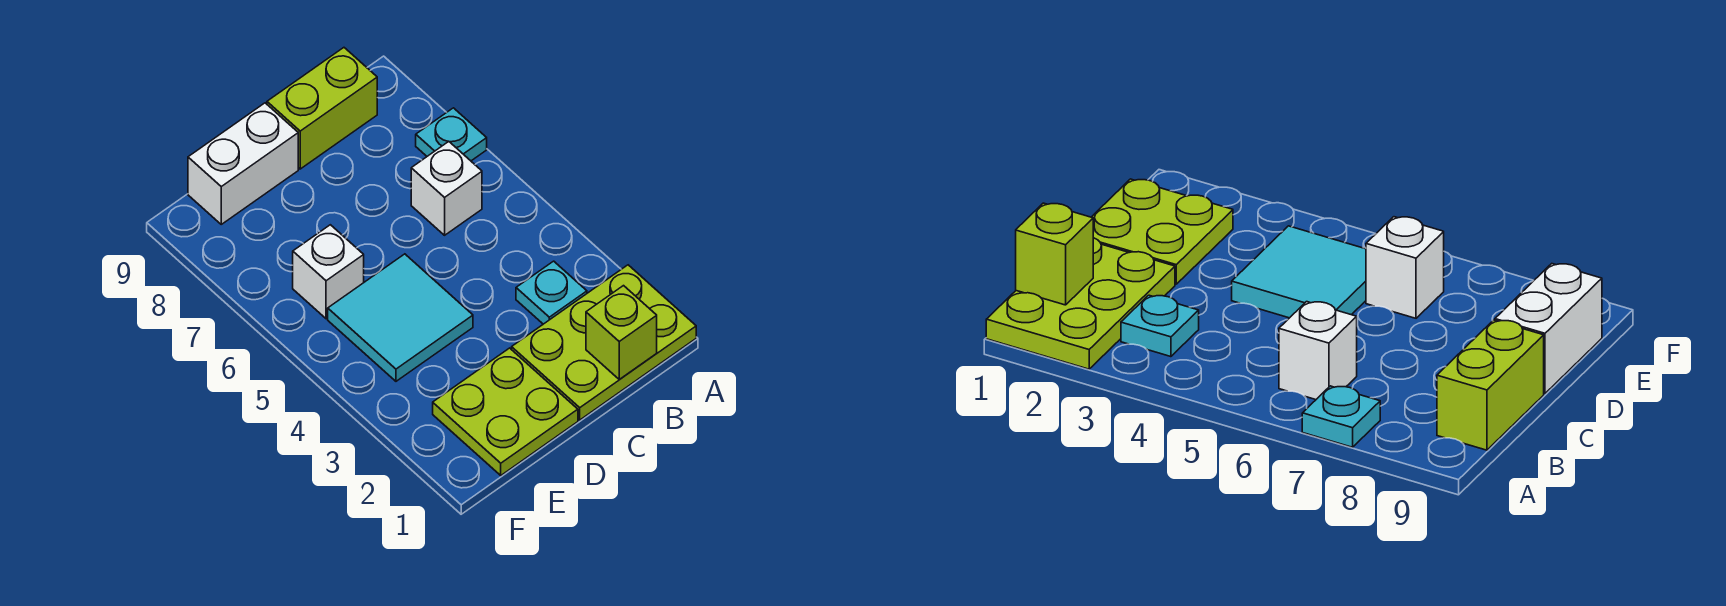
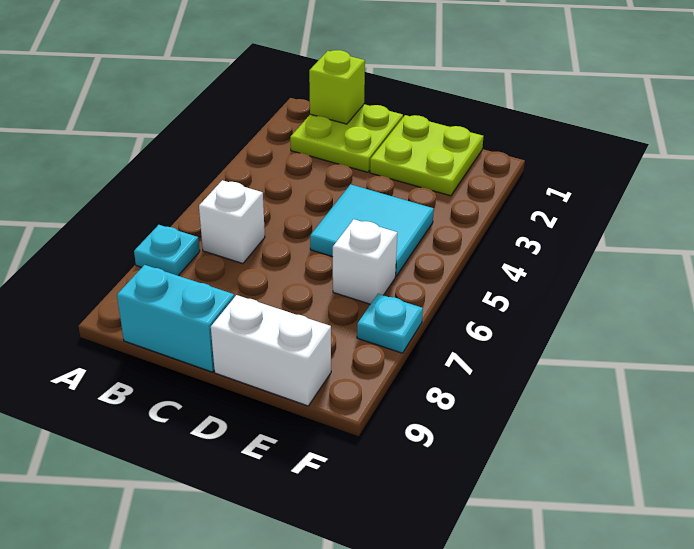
lime plate A1:C2 level 1 -> lime plate B1:C2 level 1
cyan plate B3 level 1 -> cyan plate F7 level 1
lime brick B9:C9 level 1 -> cyan brick B9:C9 level 1

